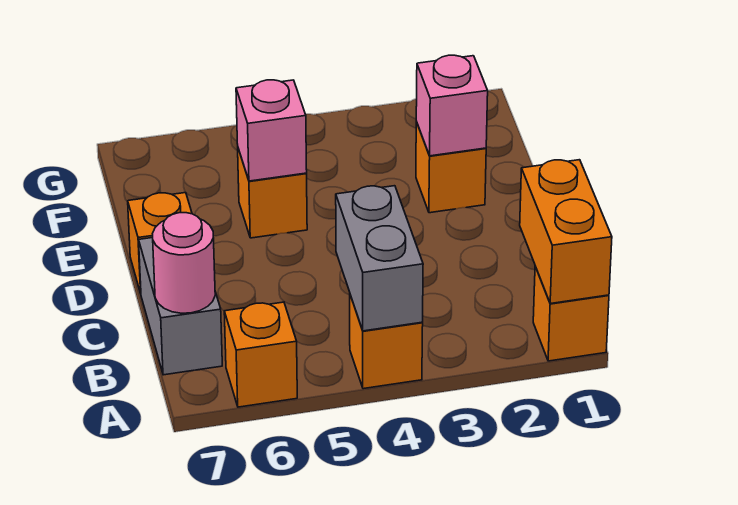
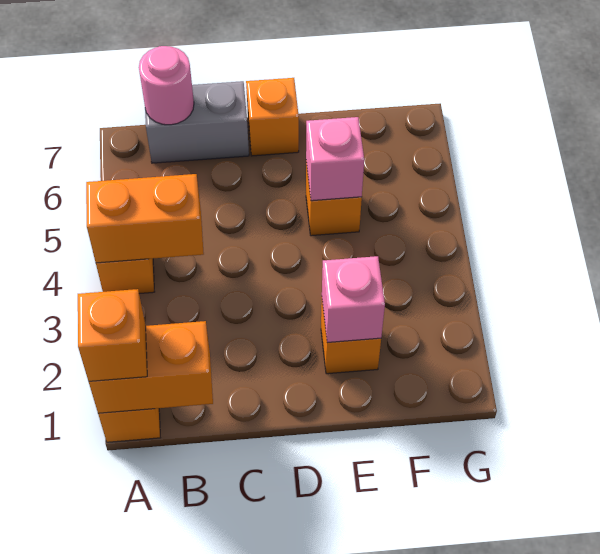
grey brick A4:B4 level 2 -> orange brick A4:B4 level 2
orange brick A6 level 1 -> orange brick A1 level 3

